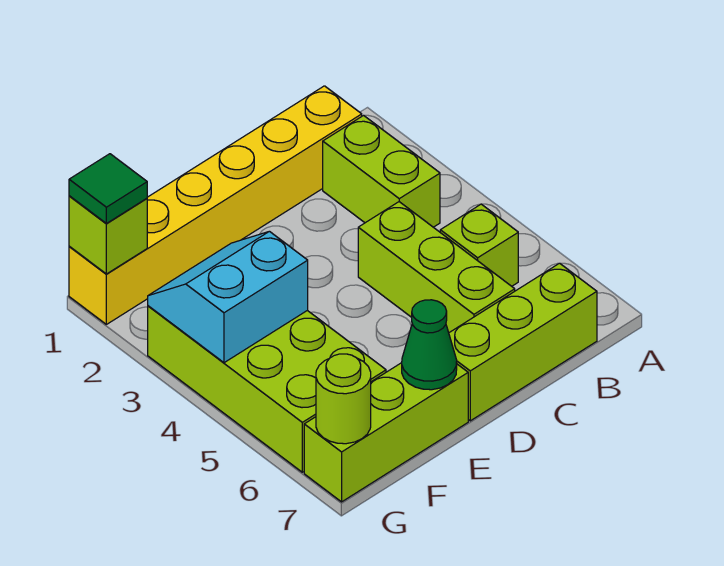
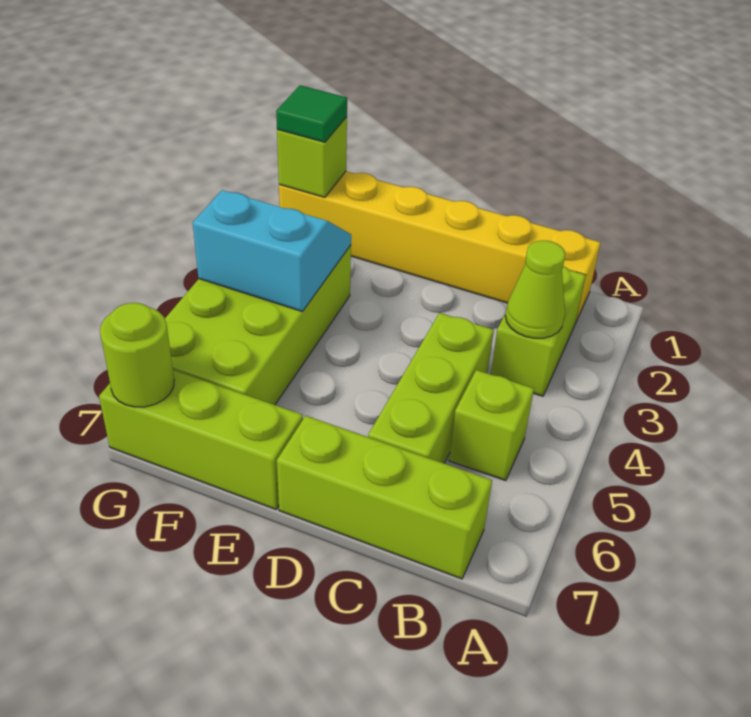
none -> lime cone B3 level 2
green cone E7 level 2 -> none

